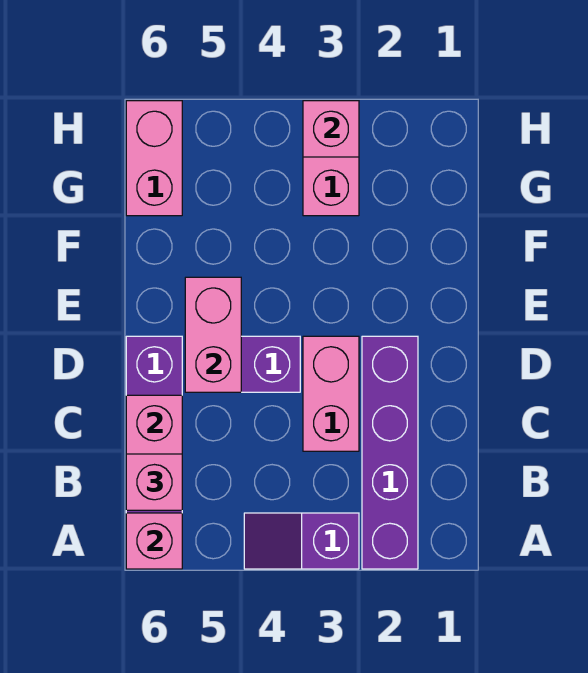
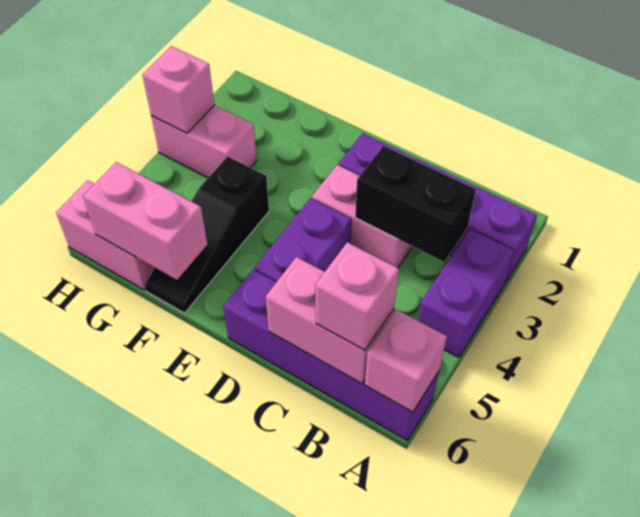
purple slope A3:A4 level 1 top 3 -> purple brick A3:A4 level 1
none -> black brick B3:C3 level 2
pink brick D5:E5 level 2 -> pink brick F6:G6 level 2
none -> black slope F4:F6 level 1 top 4

